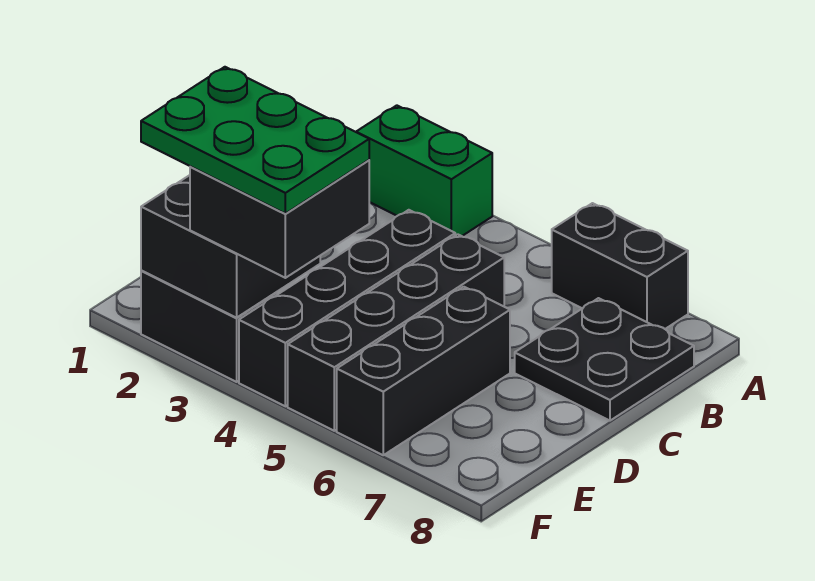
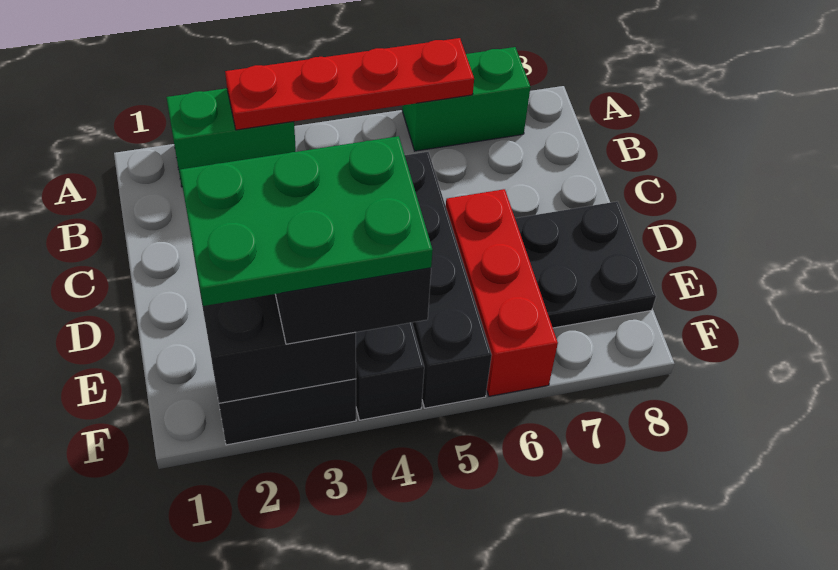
none -> red plate A3:A6 level 2
black brick A6:A7 level 1 -> green brick A6:A7 level 1
black plate B7:C8 level 1 -> black plate D7:E8 level 1
black brick D6:F6 level 1 -> red brick D6:F6 level 1

